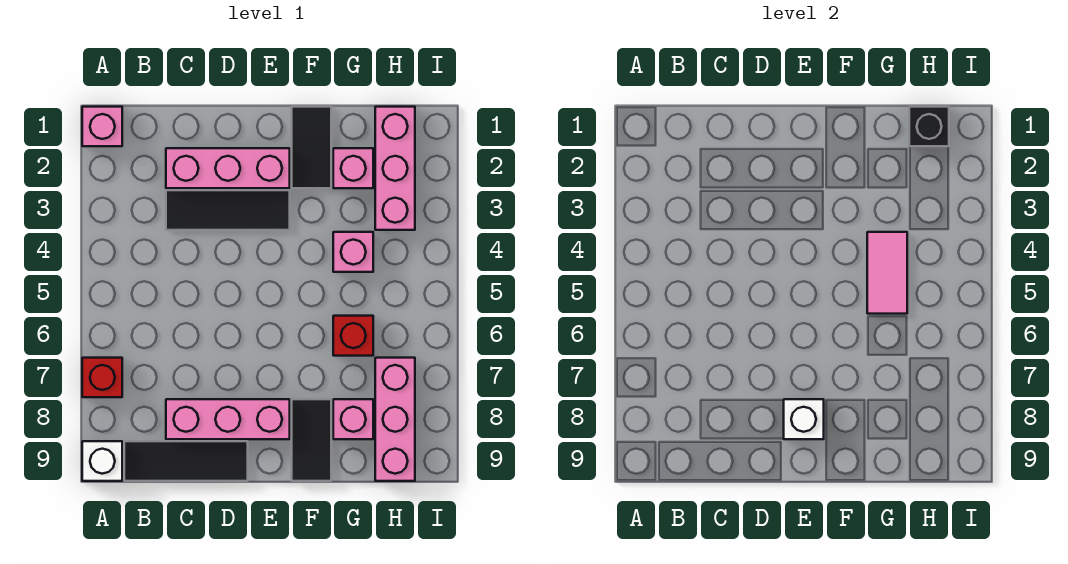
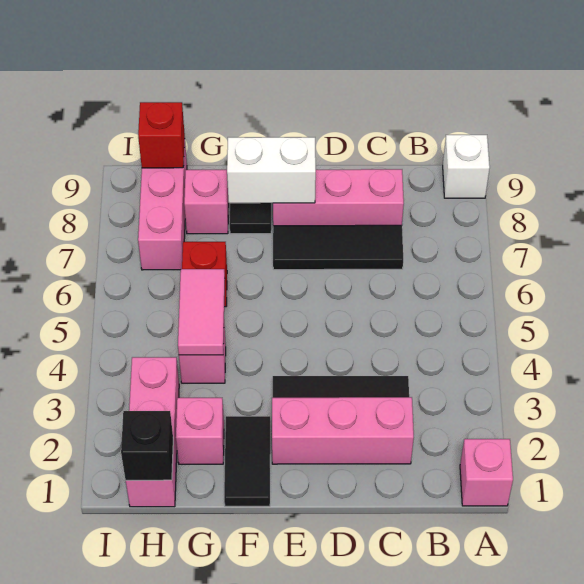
red brick A7 level 1 -> red brick H9 level 2
black tile B9:D9 level 1 -> black tile C7:E7 level 1
white brick E8 level 2 -> white brick E8:F8 level 2

